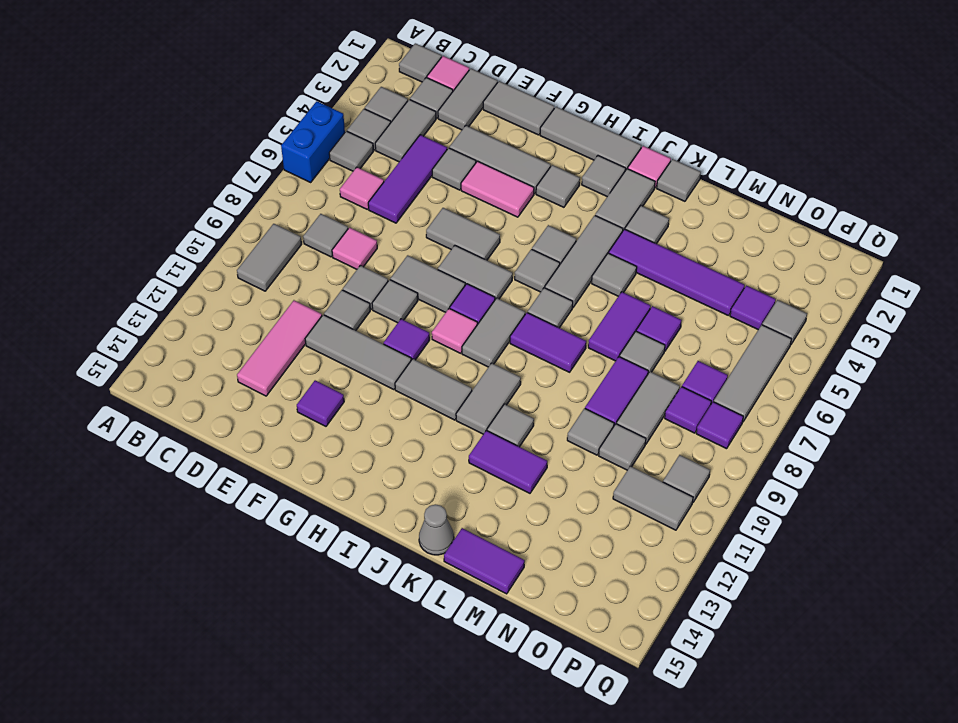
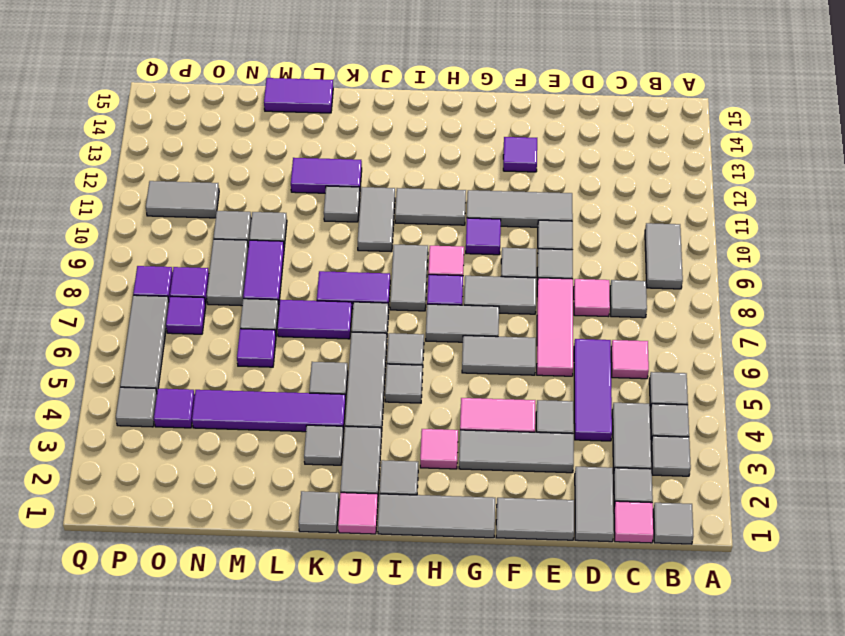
blue brick A5:A6 level 1 -> none
pink tile D11:D13 level 1 -> pink tile E6:E8 level 1
grey tile H3 level 1 -> pink tile H3 level 1
grey cone K15 level 1 -> none
purple tile L6:L7 level 1 -> purple tile K7:L7 level 1
grey tile P10 level 1 -> none

